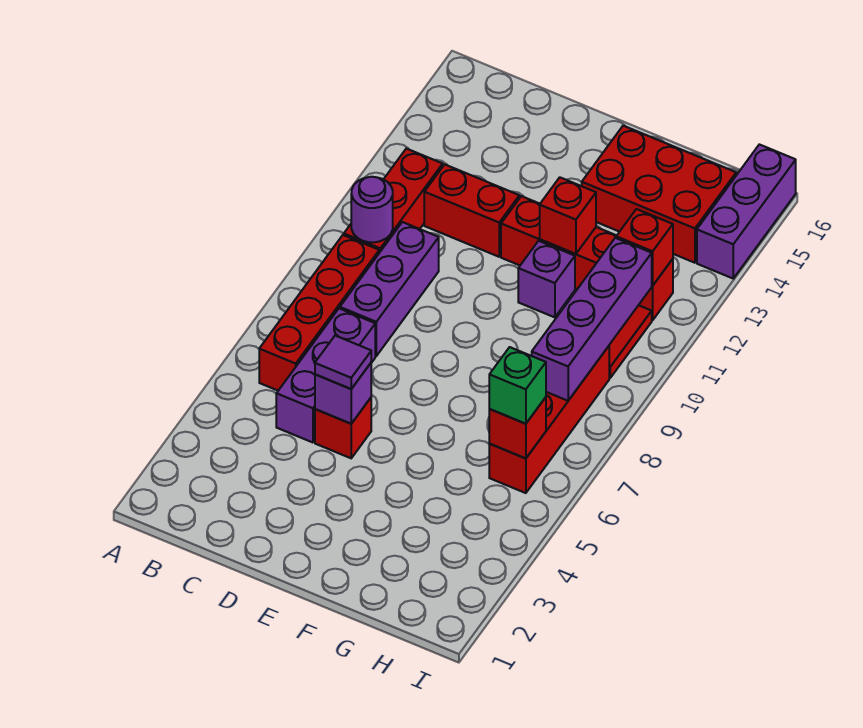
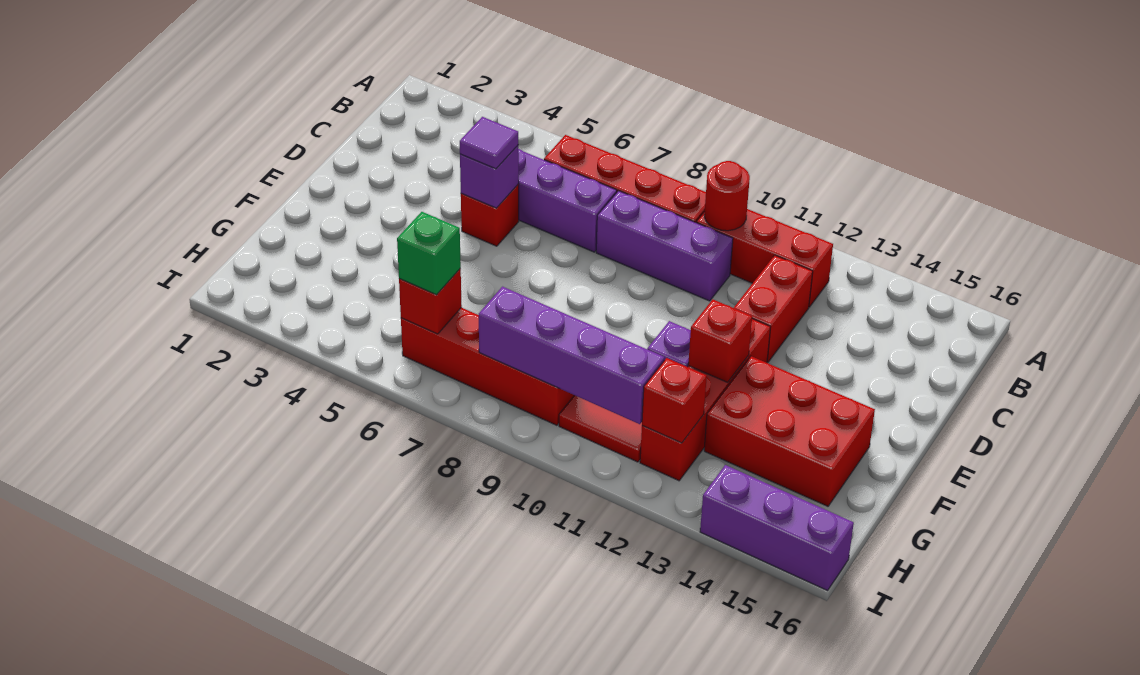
purple round brick B10 level 2 -> red round brick B10 level 2
red brick F14:H15 level 1 -> red brick F13:G15 level 1

